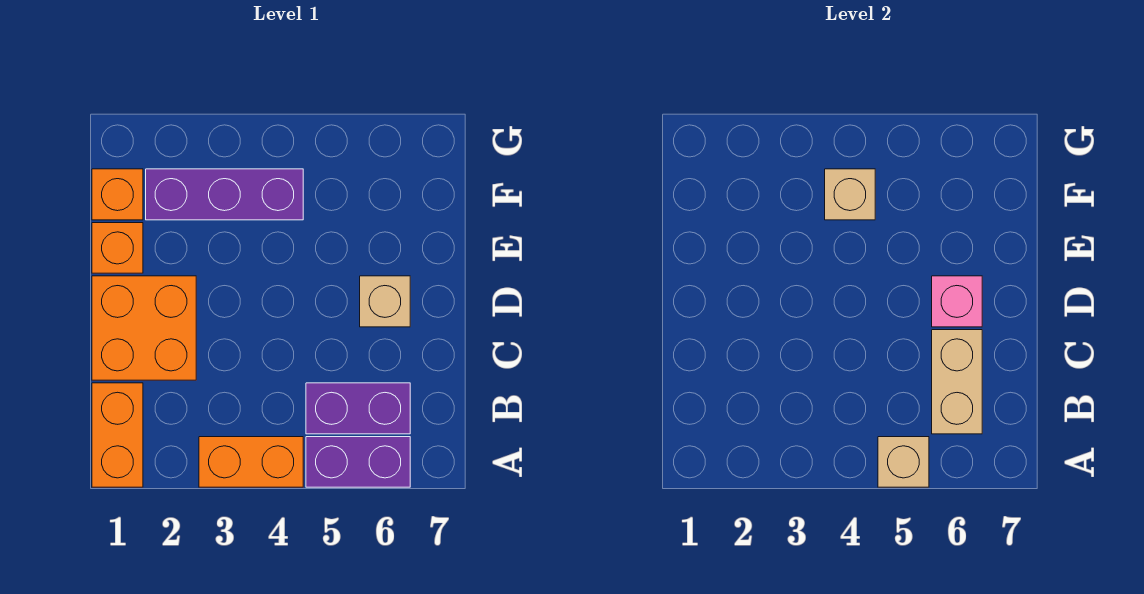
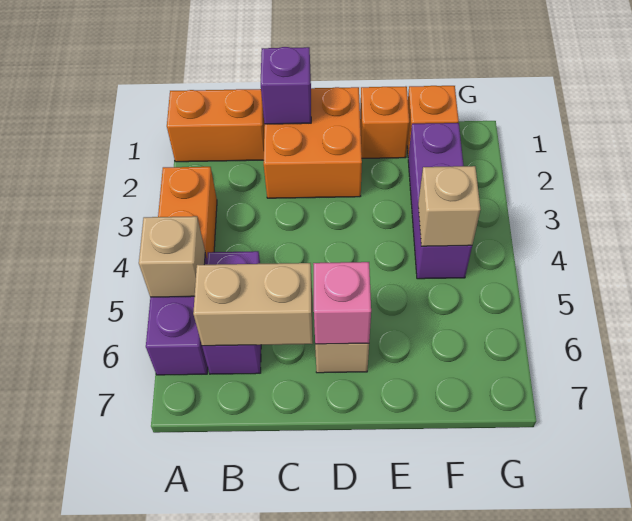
none -> purple brick C1 level 2

